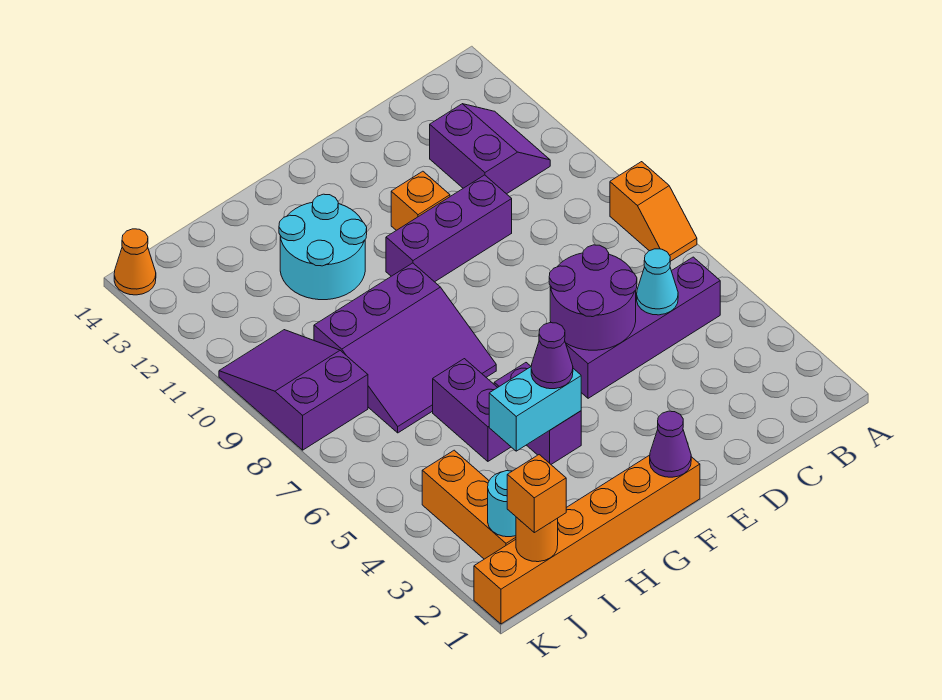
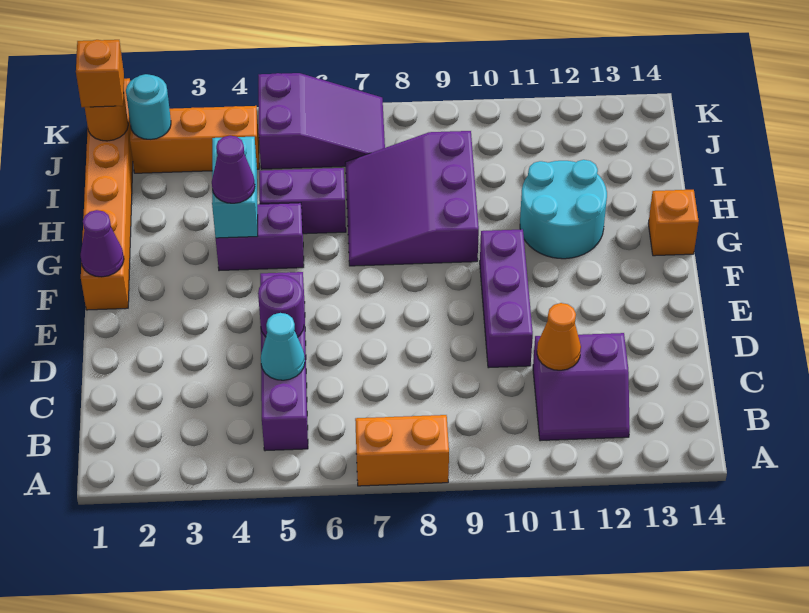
orange slope A7:A8 level 1 top 8 -> orange brick A7:A8 level 1
purple round brick D5:E6 level 2 -> purple round brick D5 level 2
orange brick E11 level 1 -> orange brick G14 level 1
purple slope J8:K10 level 1 top 8 -> purple slope J5:K7 level 1 top 5
orange cone K14 level 1 -> orange cone C11 level 2

